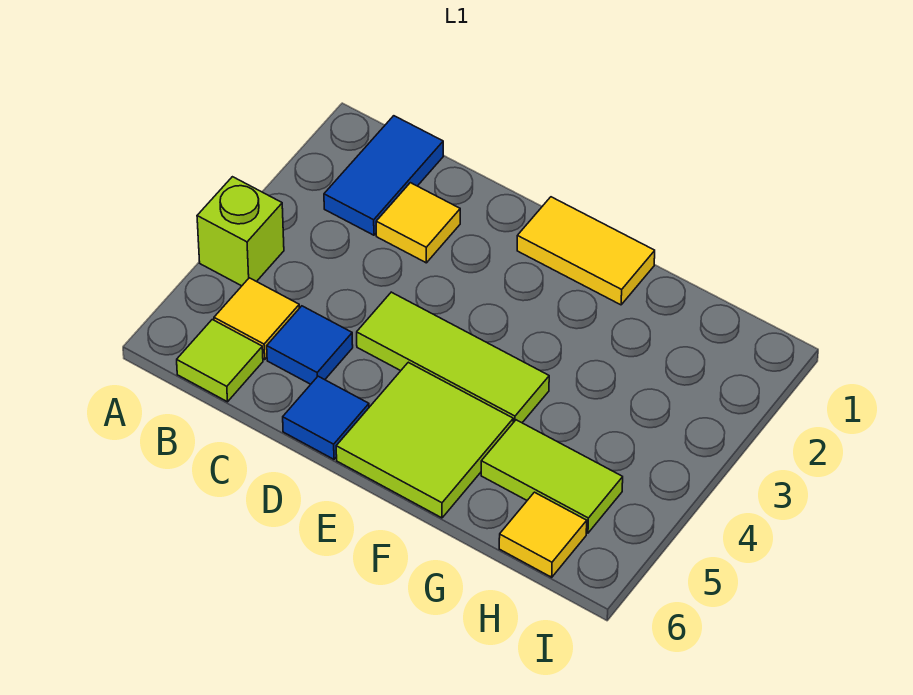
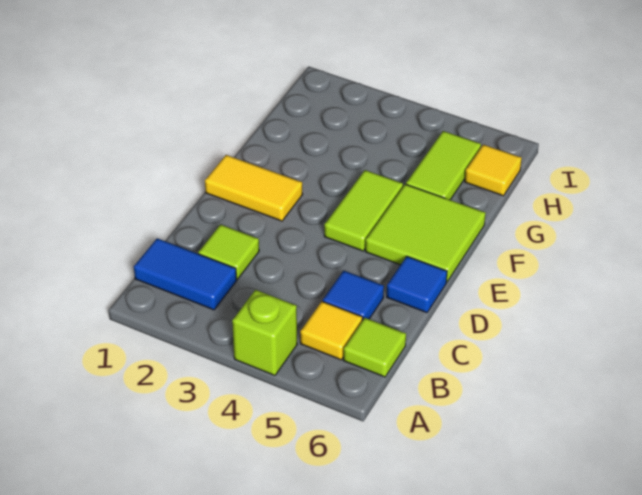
yellow tile C2 level 1 -> lime tile C2 level 1
lime tile D4:F4 level 1 -> lime tile E4:F4 level 1
yellow tile E1:F1 level 1 -> yellow tile E1:E2 level 1

